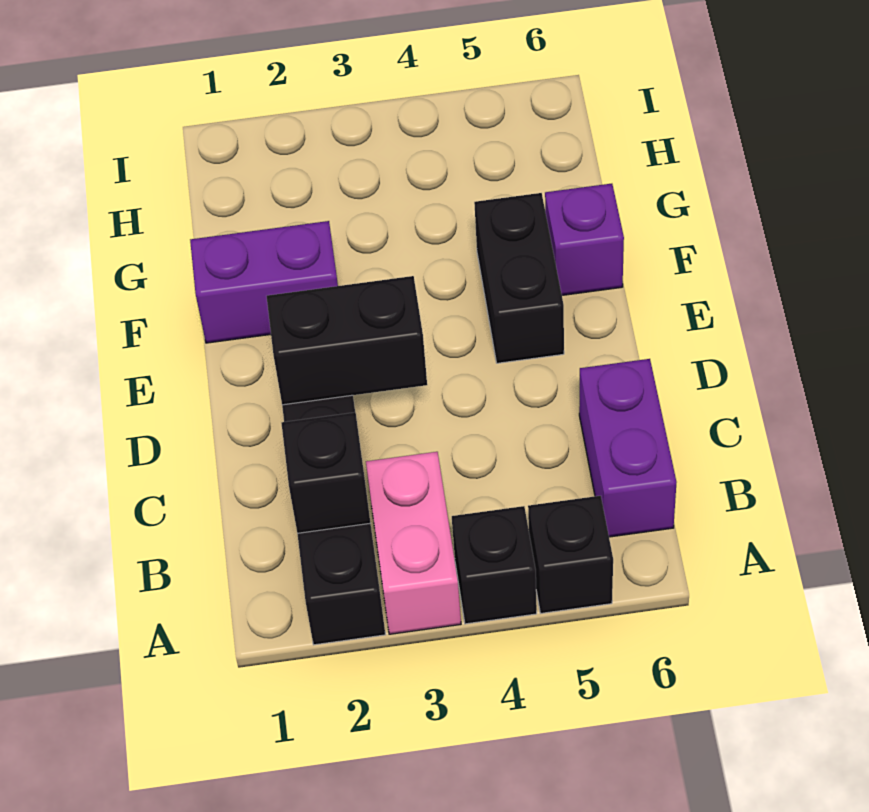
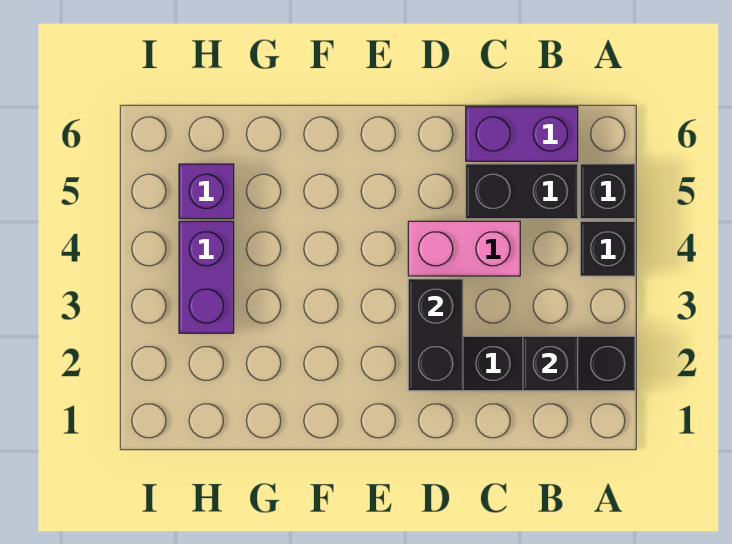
pink brick A3:B3 level 1 -> pink brick C4:D4 level 1
black brick E5:F5 level 1 -> black brick B5:C5 level 1
purple brick F1:F2 level 1 -> purple brick H3:H4 level 1
purple brick F6 level 1 -> purple brick H5 level 1

